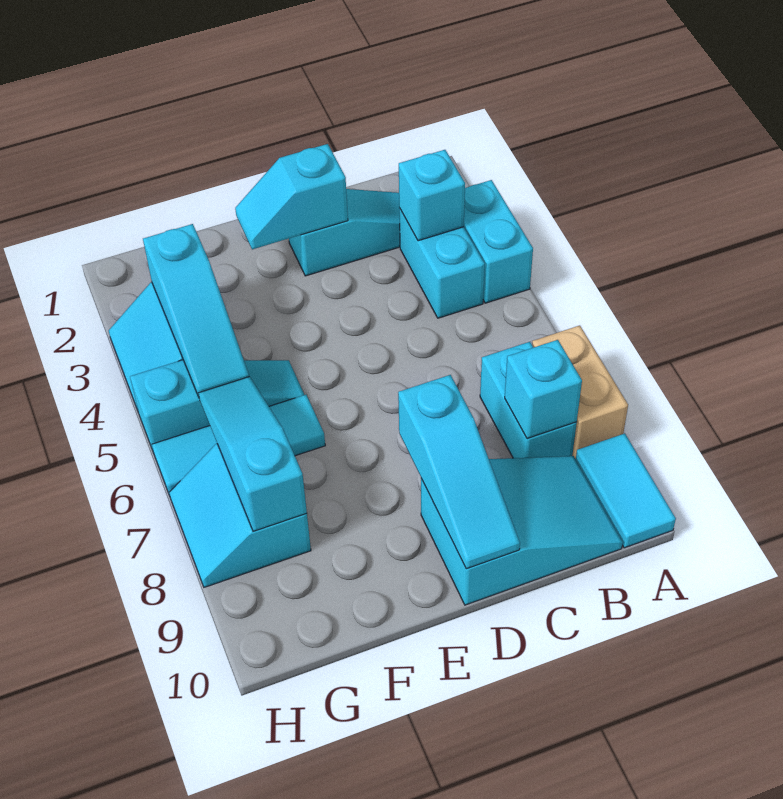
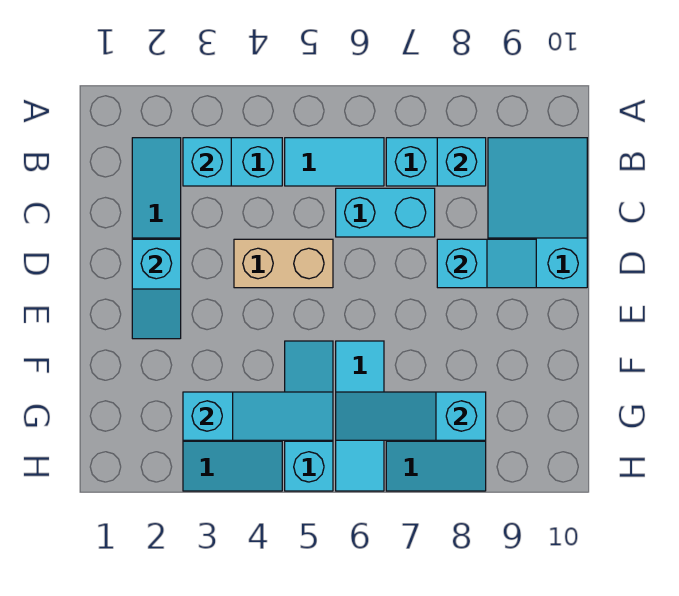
cyan brick A3:A4 level 1 -> cyan brick C6:C7 level 1
tan brick A7:A8 level 1 -> tan brick D4:D5 level 1
cyan tile A9:A10 level 1 -> cyan tile B5:B6 level 1
cyan slope D8:D10 level 2 top 8 -> cyan slope D8:D9 level 2 top 8

